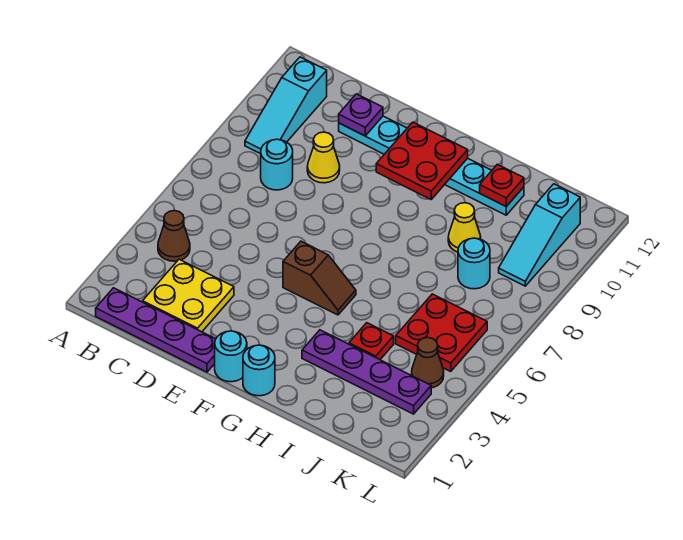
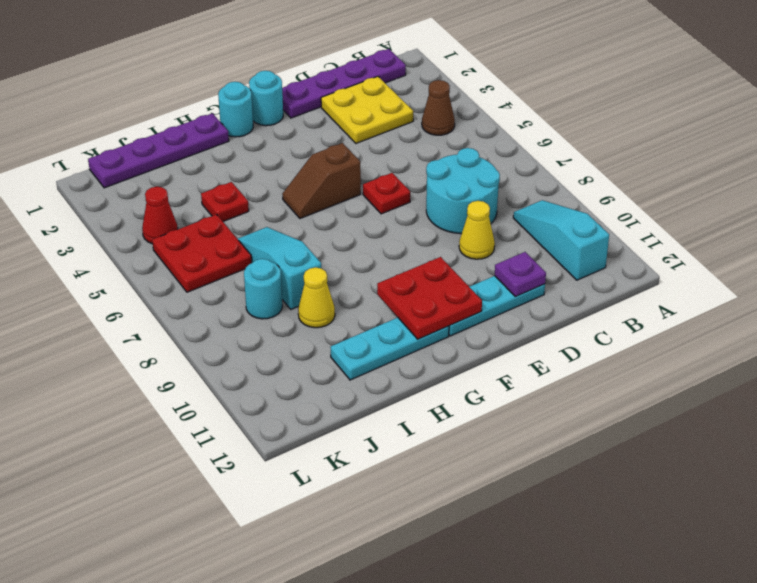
cyan round brick C8 level 1 -> cyan round brick C7:D8 level 1
purple plate H3:K3 level 1 -> purple plate H1:K1 level 1
red plate I11 level 2 -> red plate E6 level 1
brown cone K4 level 1 -> red cone K4 level 1
cyan slope K9:K11 level 1 top 11 -> cyan slope I6:I8 level 1 top 8

